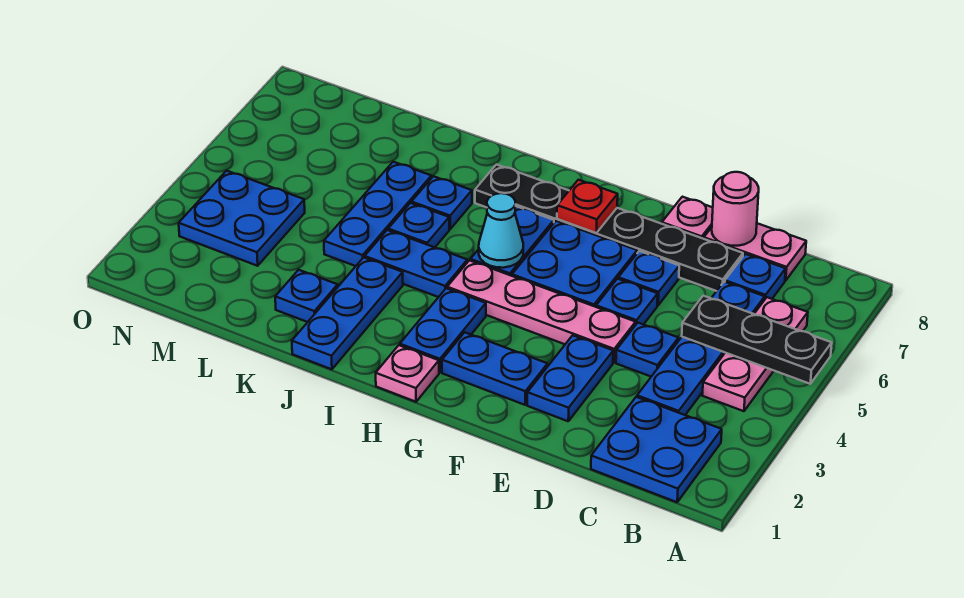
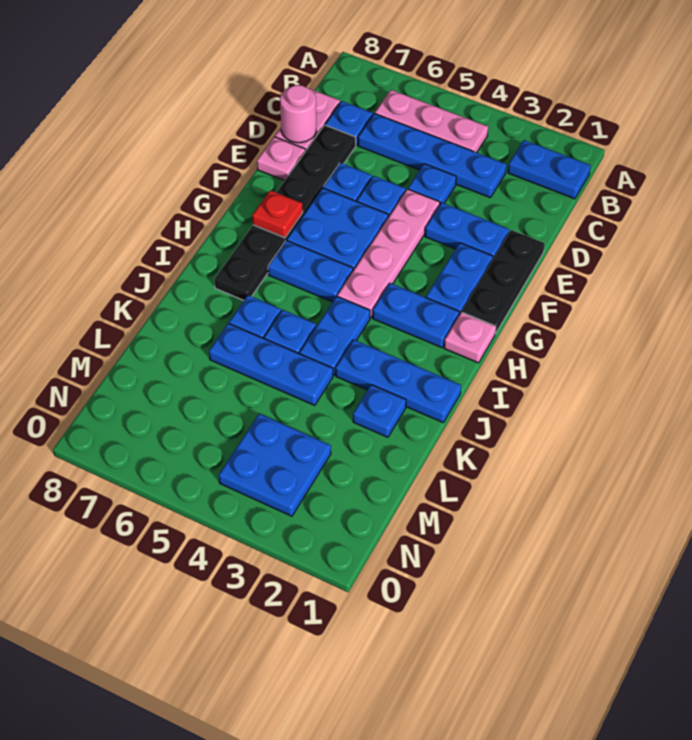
black plate A5:C5 level 2 -> black plate E1:G1 level 1
blue plate B1:C2 level 1 -> blue plate B1:B2 level 1
cyan cone H5 level 2 -> none

